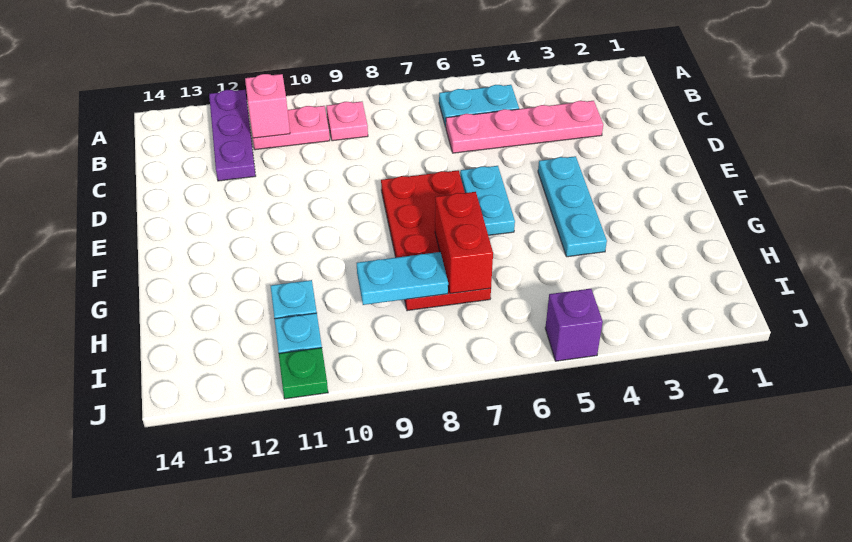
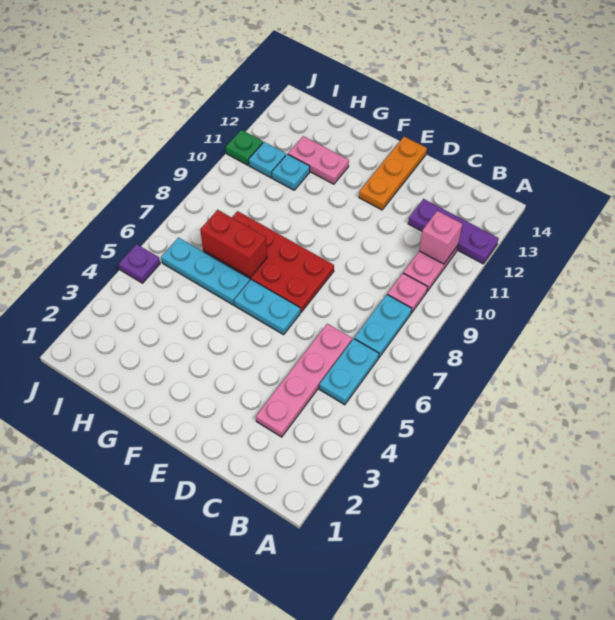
cyan plate E4:G4 level 1 -> cyan plate G6:I6 level 1
none -> orange plate E12:E14 level 1
none -> pink plate G12:H12 level 1
cyan plate H8:H9 level 2 -> cyan plate B7:B8 level 1
purple brick J5 level 1 -> purple plate J5 level 1

